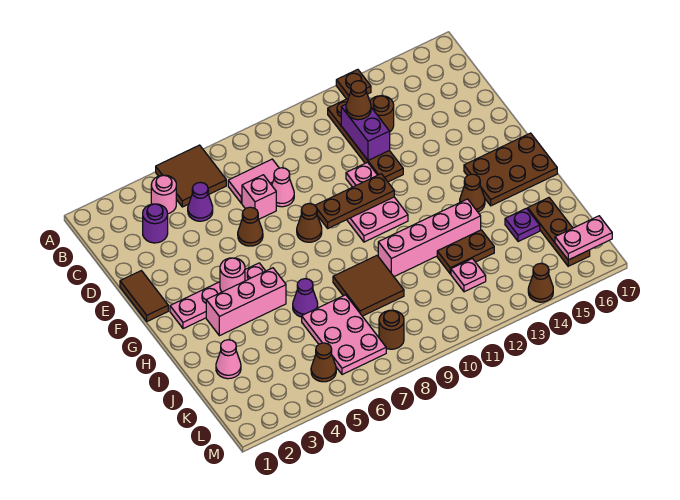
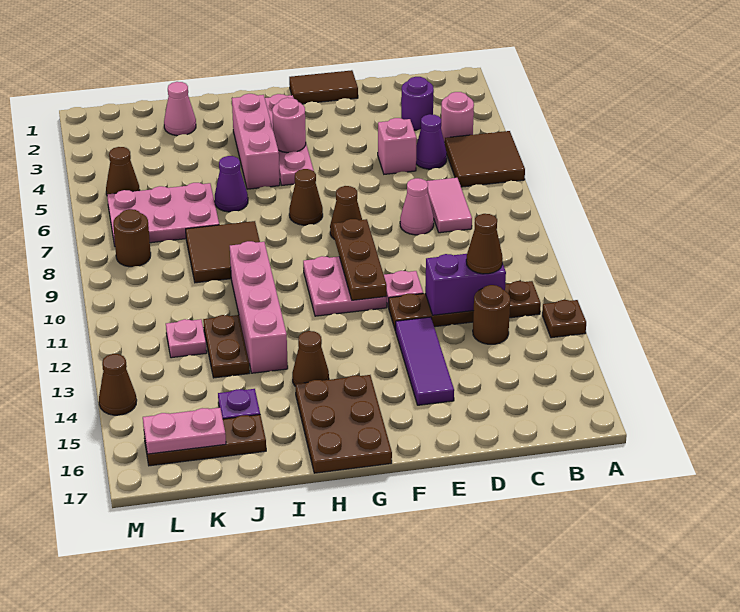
pink brick D7 level 1 -> pink brick D5 level 1
brown cone E6 level 1 -> brown cone G7 level 1
none -> purple tile E13:E15 level 1
pink plate L16:L17 level 2 -> pink plate K16:L16 level 2

